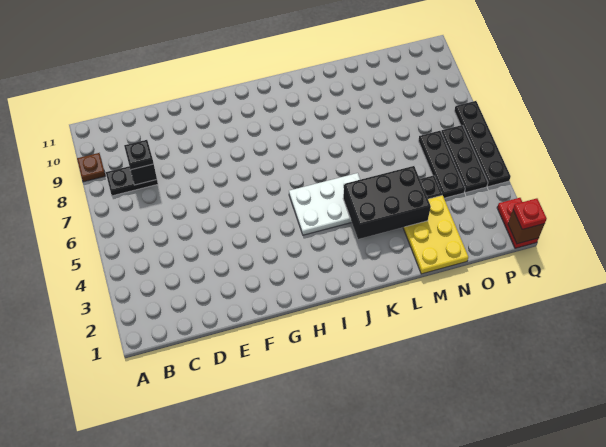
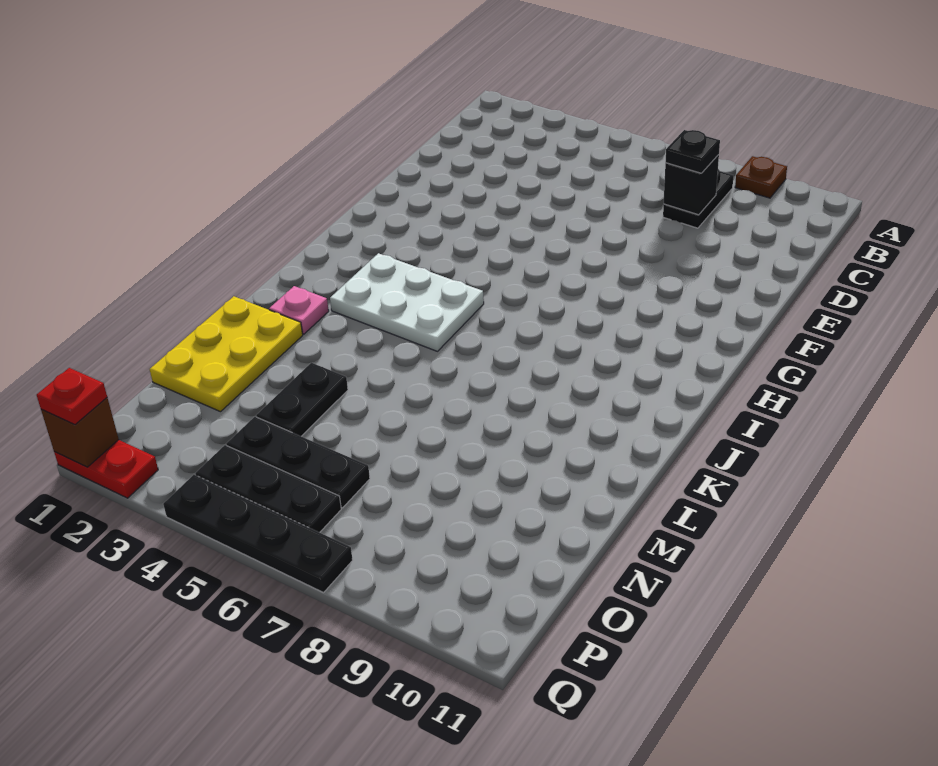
white plate I4:K5 level 1 -> white plate I3:J5 level 1
none -> pink plate K2 level 1
black brick K3:M4 level 2 -> none
yellow plate M1:N3 level 1 -> yellow plate L1:N2 level 1

